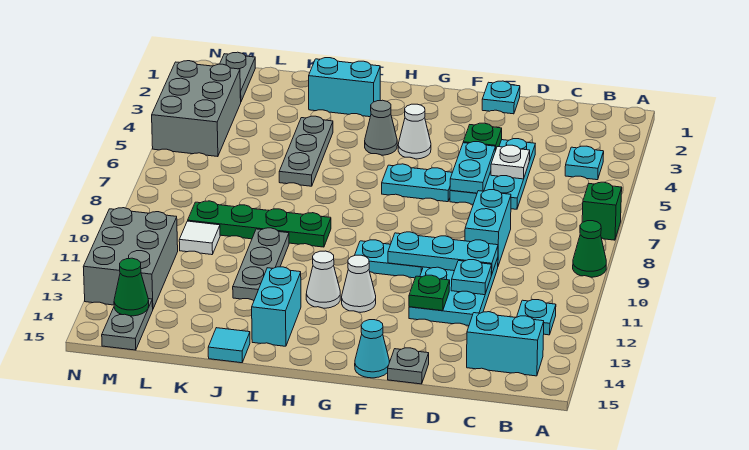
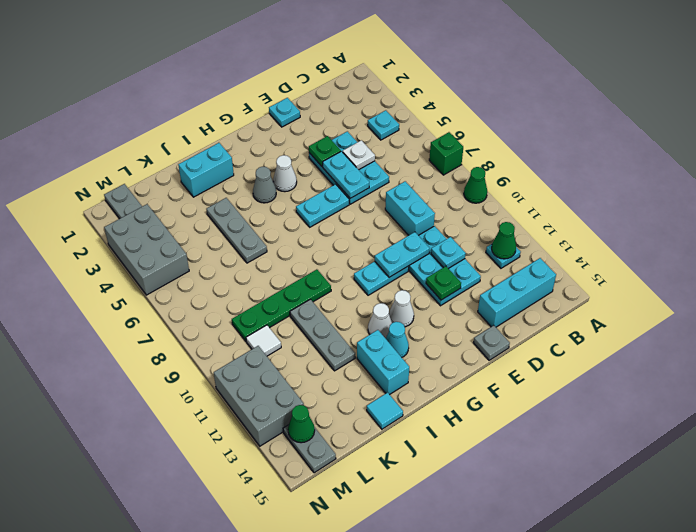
none -> green cone B12 level 2
cyan brick B14:C14 level 1 -> cyan brick B14:D14 level 1
cyan plate D10:F10 level 2 -> cyan plate E10:F10 level 2
cyan cone F15 level 1 -> cyan cone H13 level 1

